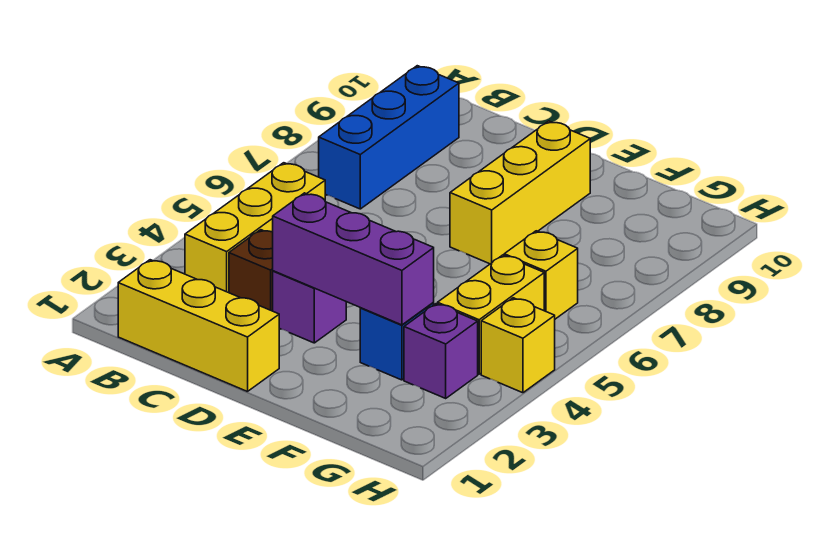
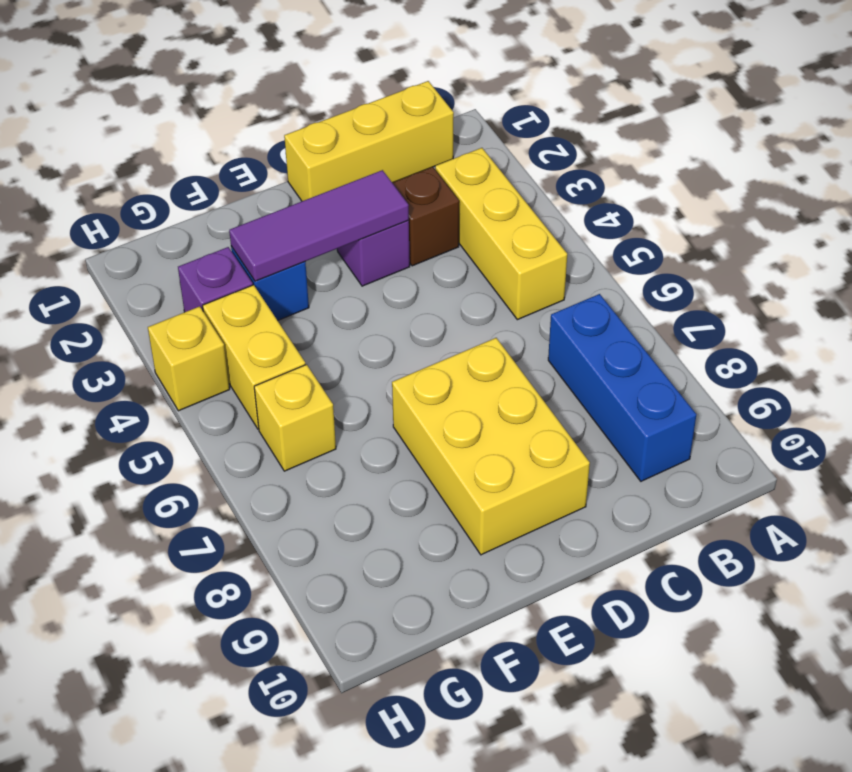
purple brick D3:F3 level 2 -> purple tile D3:F3 level 2
yellow brick E7:E9 level 1 -> yellow brick D7:E9 level 1

